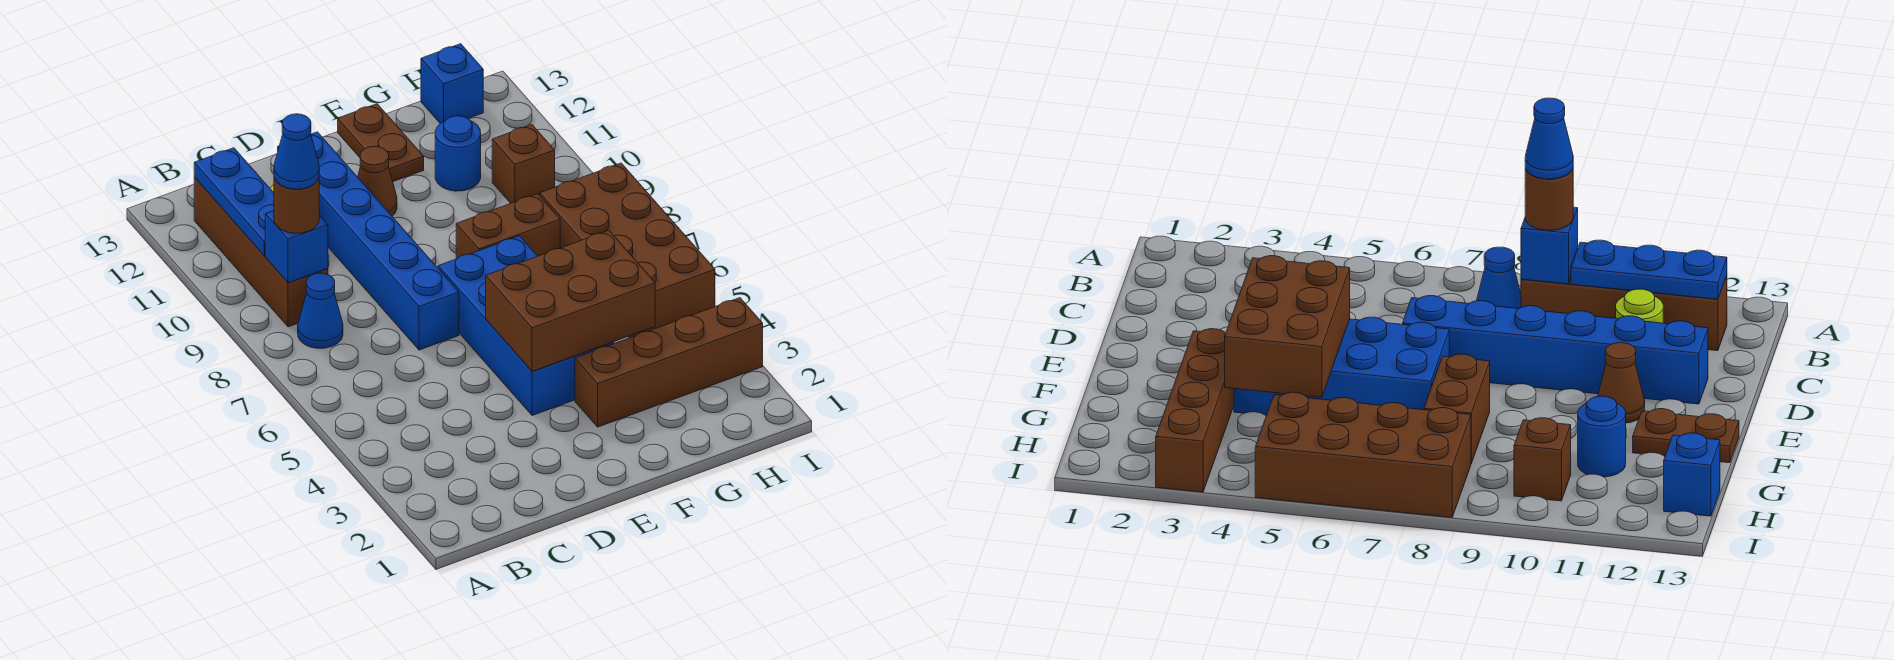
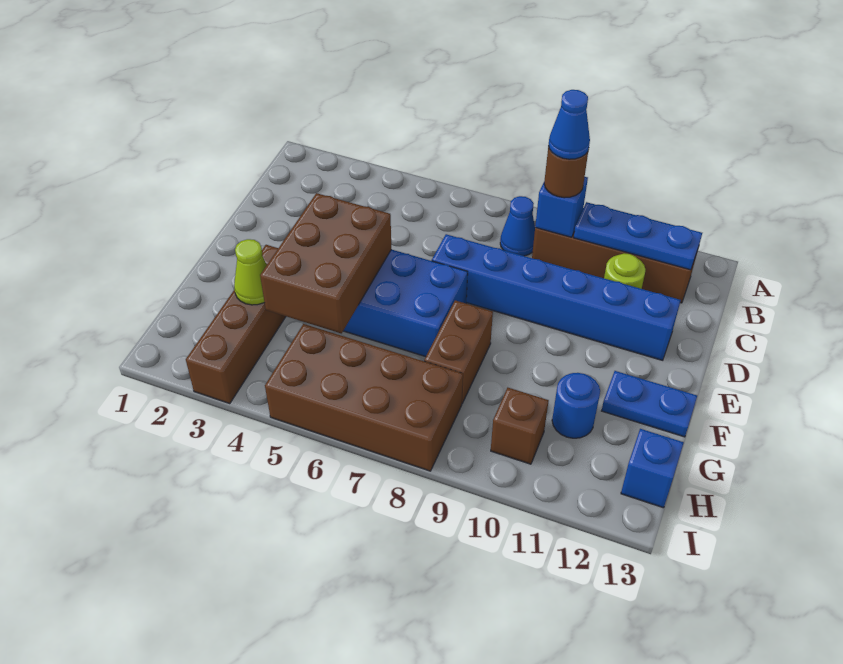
brown cone E11 level 1 -> none
brown plate F12:F13 level 1 -> blue plate F12:F13 level 1
none -> lime cone G3 level 2

